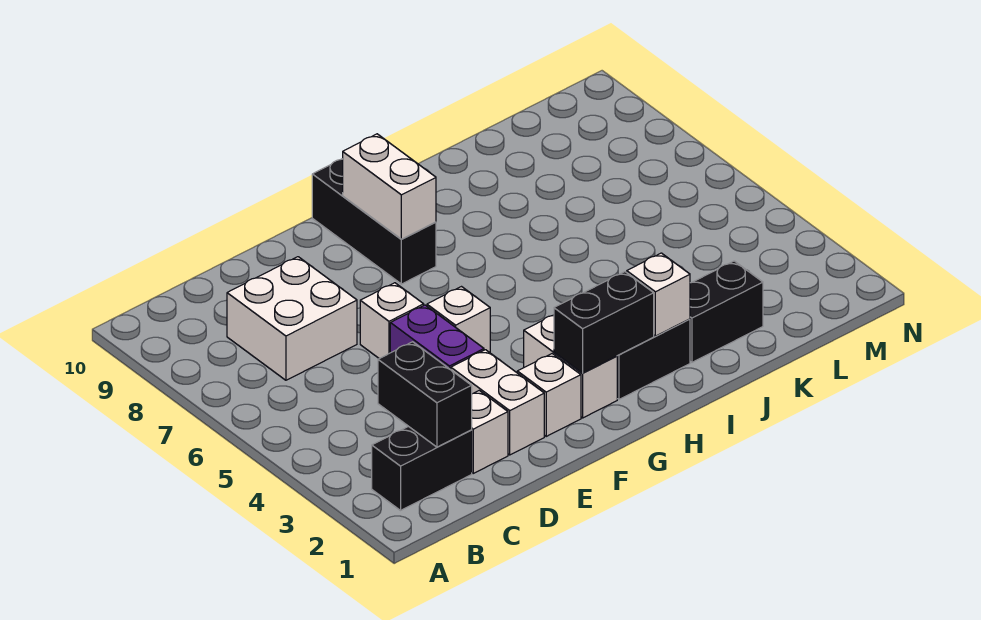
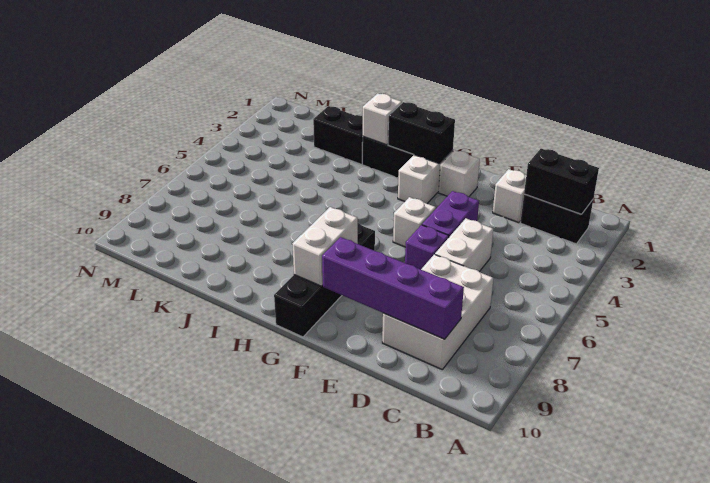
black brick C2:C3 level 2 -> black brick B2:C2 level 2
white brick C7:D8 level 1 -> white brick C7:D9 level 1
none -> purple brick C9:F9 level 2
white brick E2:E3 level 1 -> white brick D5:D6 level 1
white brick E6 level 1 -> purple brick E6 level 1
black brick G8:G10 level 1 -> black brick G7:G10 level 1

